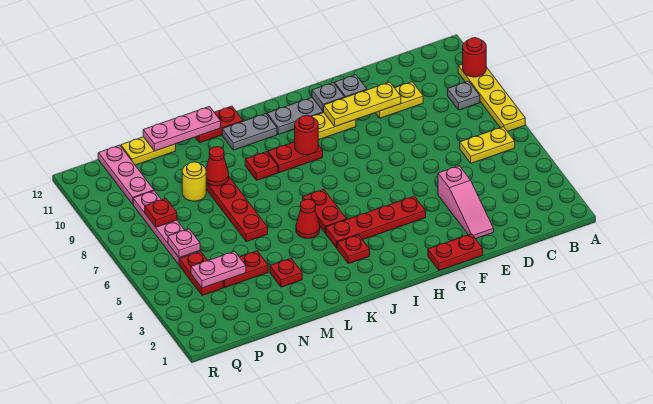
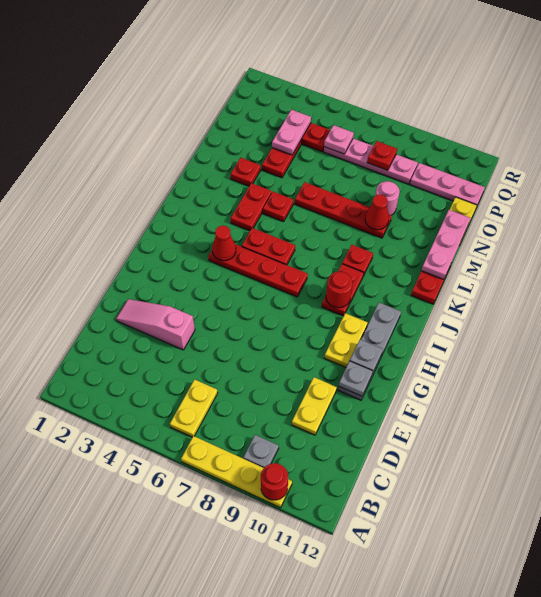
yellow plate E10:G10 level 2 -> none
red plate F1:G1 level 1 -> red plate K4:L4 level 1
red plate G4:J4 level 1 -> red plate I4:I7 level 1
red plate J3 level 1 -> red plate L5 level 1
grey plate J11:K11 level 1 -> none
red cone K5 level 1 -> red cone I4 level 2
yellow round brick N9 level 1 -> pink round brick N9 level 1

